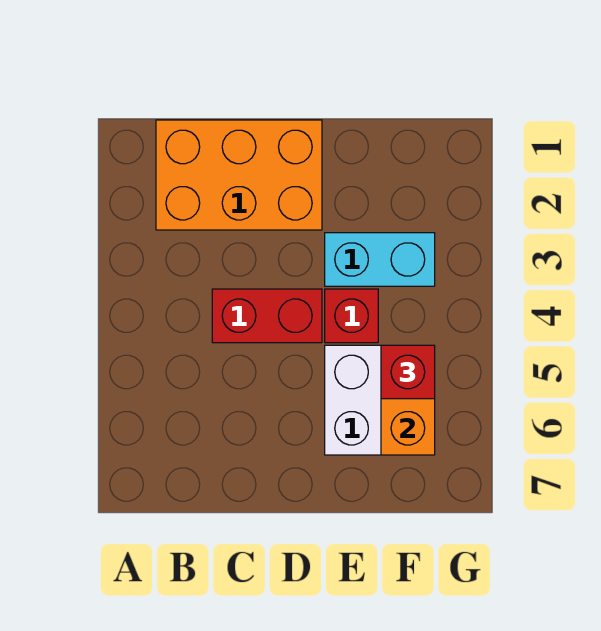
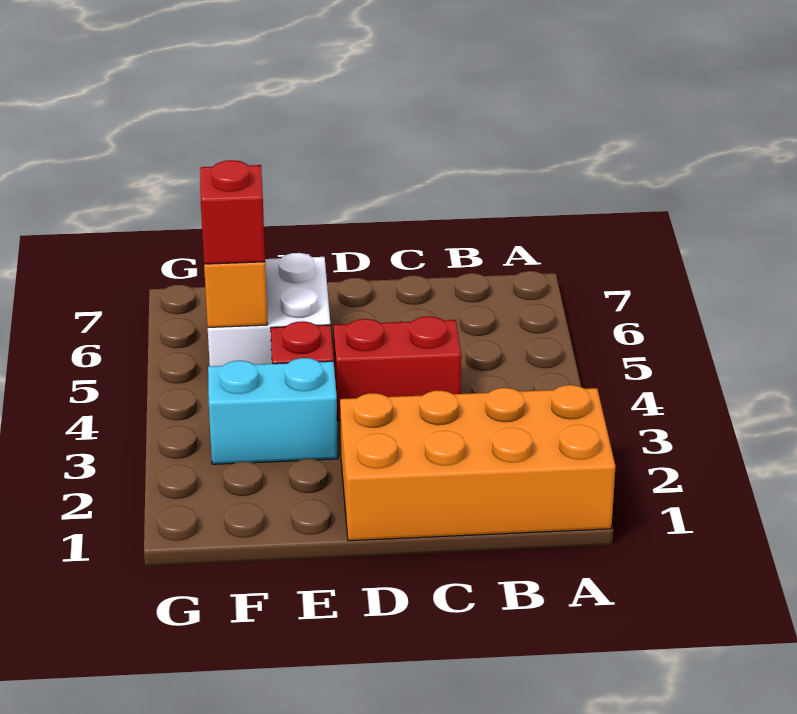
orange brick B1:D2 level 1 -> orange brick A1:D2 level 1

